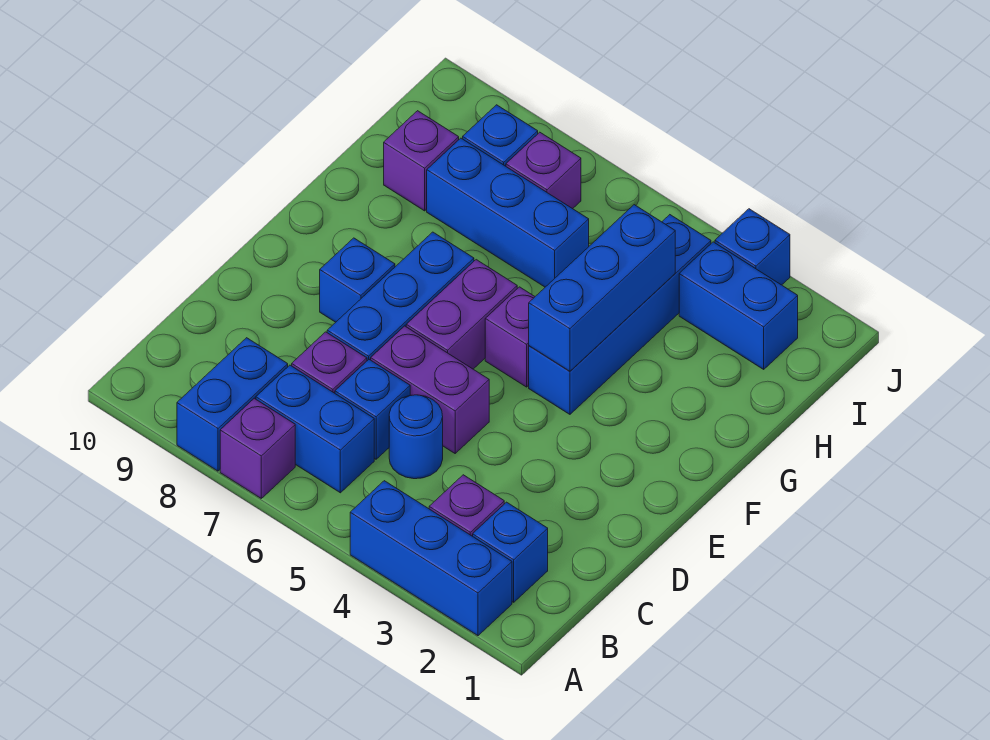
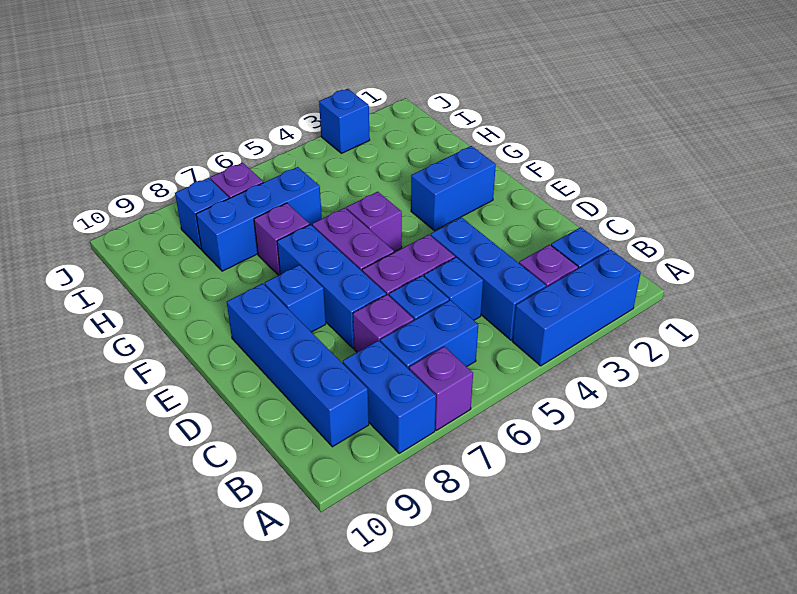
blue round brick C5 level 1 -> blue brick C5 level 1
blue brick F4:I4 level 1 -> blue brick B9:E9 level 1
blue brick F4:H4 level 2 -> blue brick B4:D4 level 1
purple brick H9 level 1 -> purple brick G7 level 1
blue brick I2:I3 level 1 -> blue brick F2:F3 level 1

